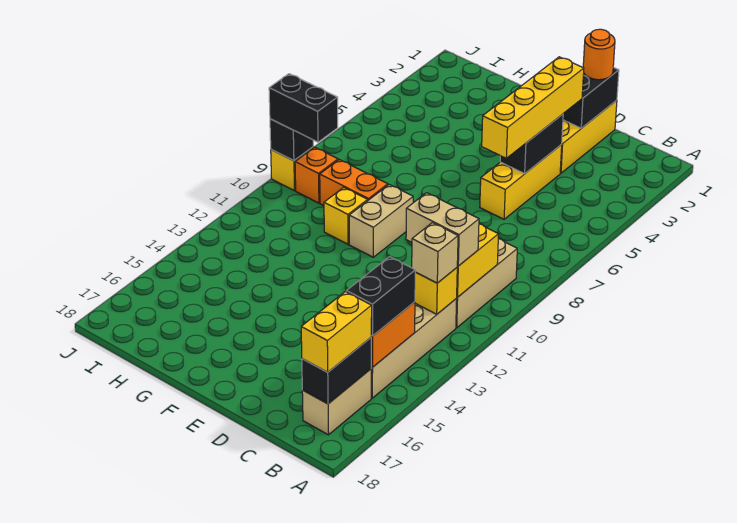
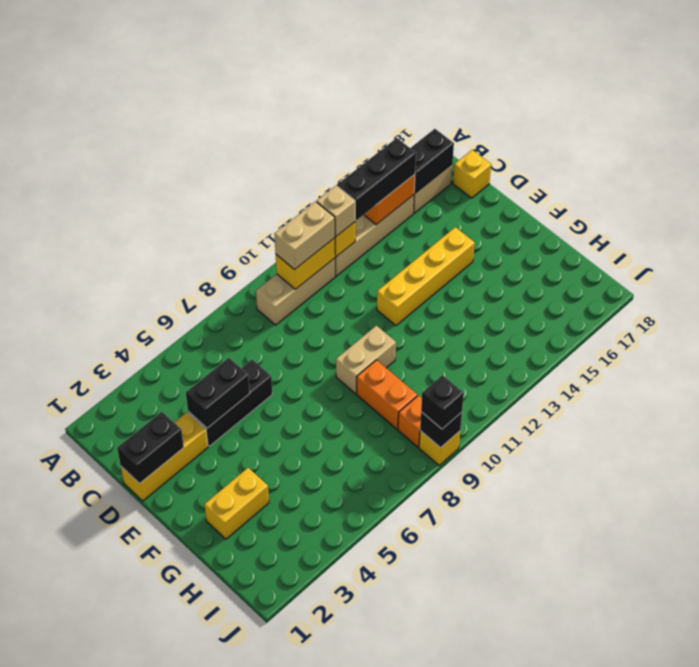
tan brick B11:C11 level 3 -> tan brick B10:B11 level 3
black brick B14:B15 level 3 -> black brick B13:B15 level 3
yellow brick B16:B17 level 3 -> yellow brick G2:G3 level 1
orange round brick D1 level 3 -> none
yellow brick D3:D6 level 3 -> yellow brick E12:E15 level 1
yellow brick D4:D6 level 1 -> black brick D4:D6 level 1
yellow brick G10 level 1 -> yellow brick C18 level 1
black brick I9:J9 level 3 -> black brick J9 level 3

